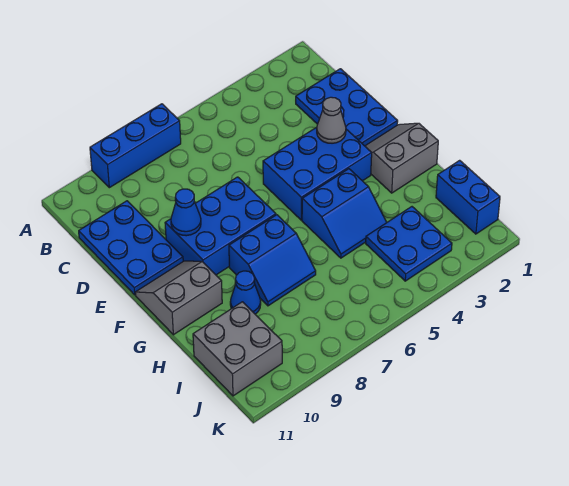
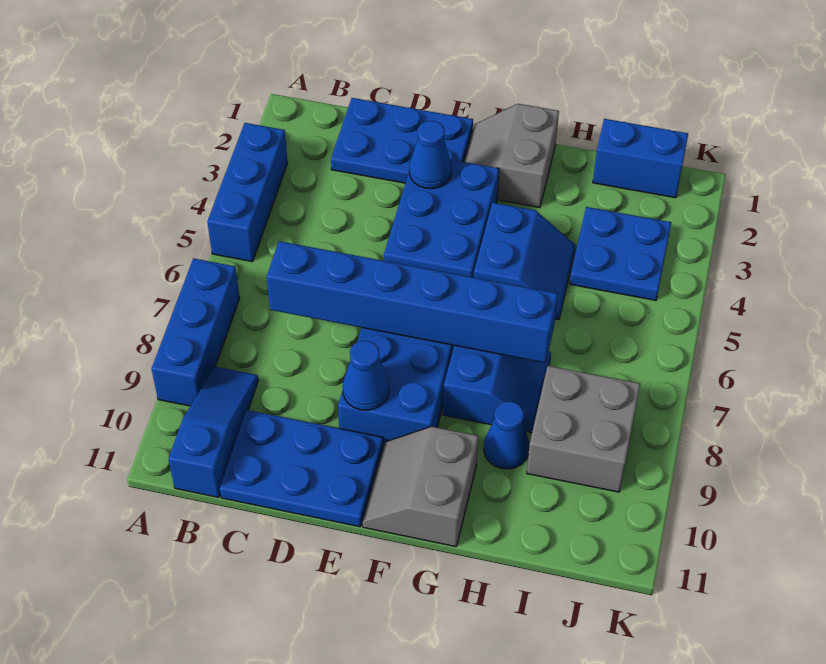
none -> blue brick A3:A5 level 1
none -> blue slope B9:B11 level 1 top 11
none -> blue brick C7:H7 level 2
grey cone E3 level 2 -> blue cone E3 level 2
grey brick I10:J11 level 1 -> grey brick I8:J9 level 1

